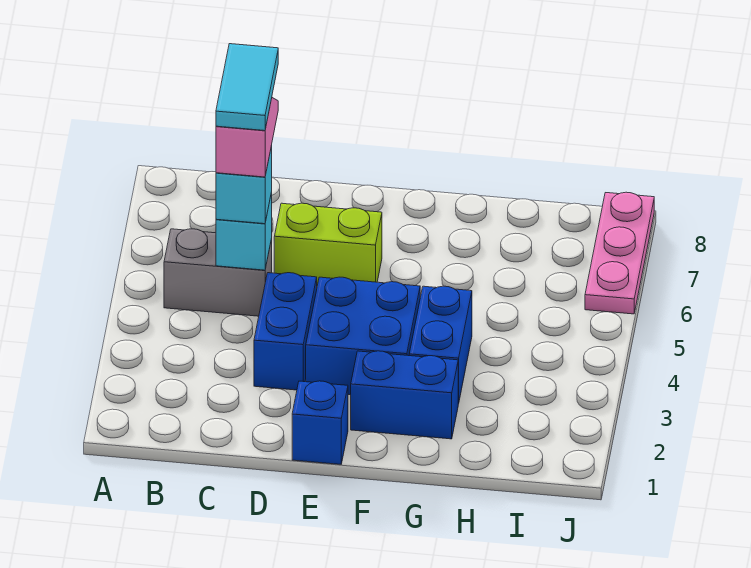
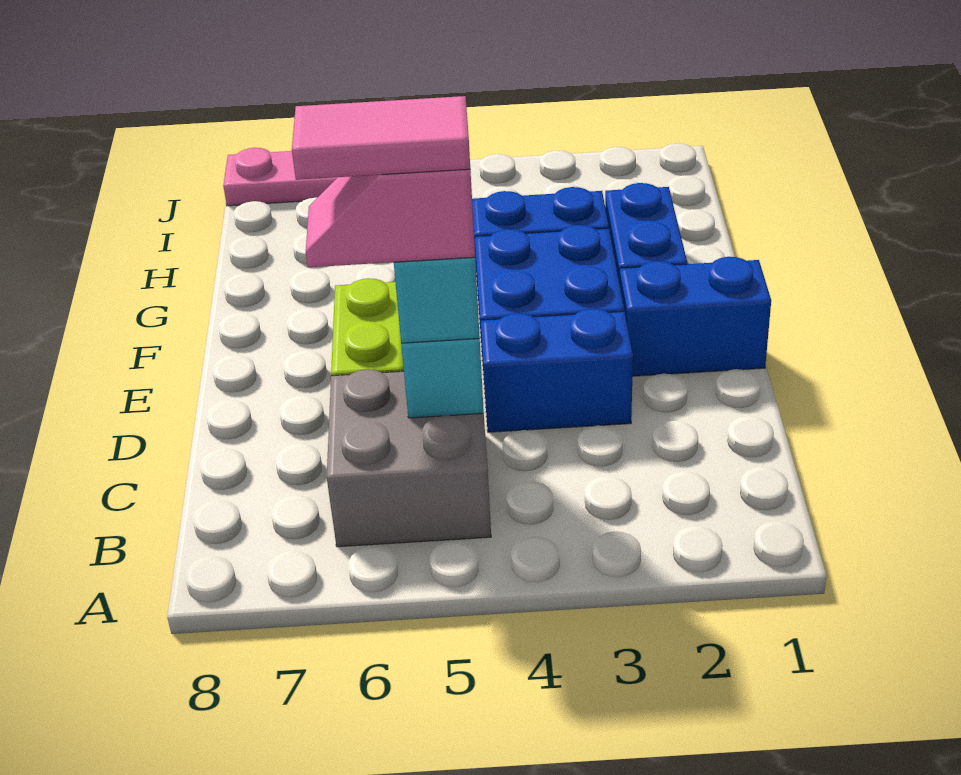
grey brick B5:C5 level 1 -> grey brick B5:C6 level 1
cyan tile C5:C6 level 5 -> pink tile C5:C6 level 5
blue brick E1 level 1 -> blue brick E1:E2 level 1

